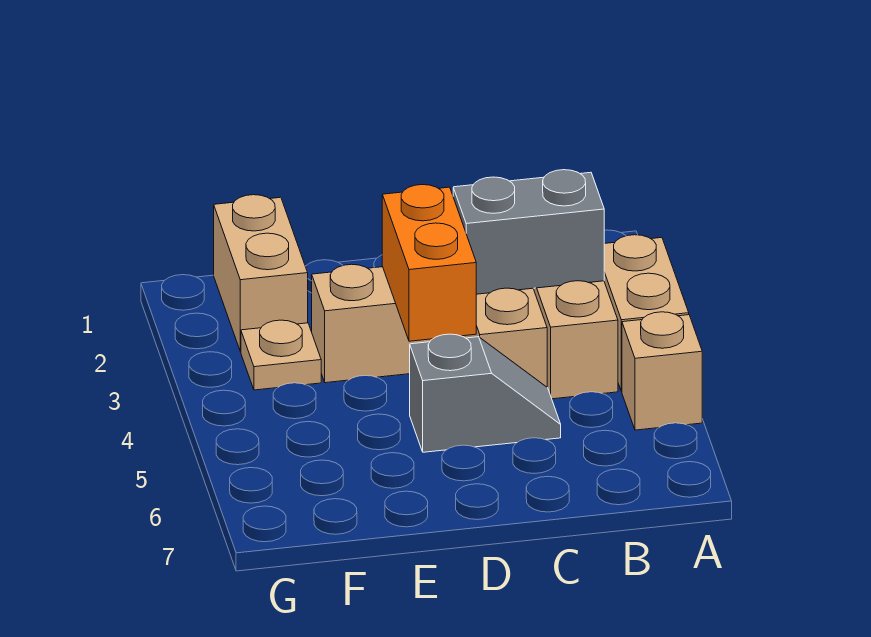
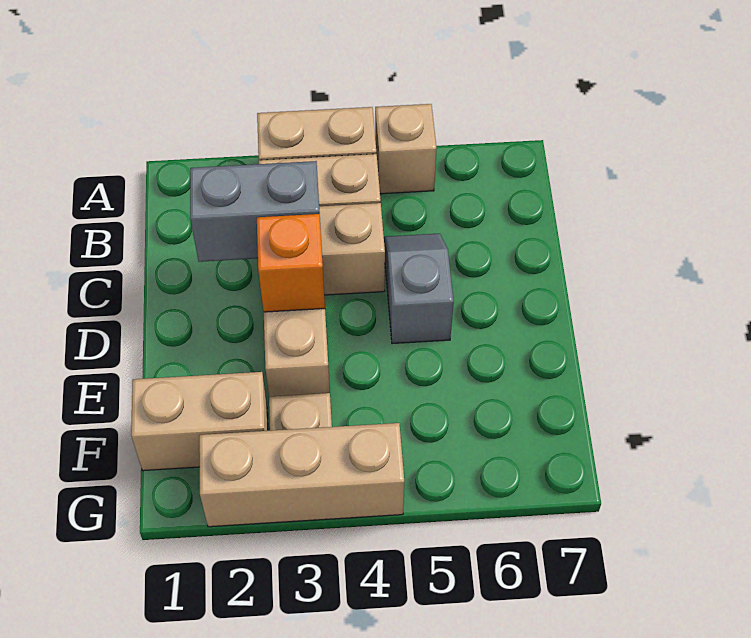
grey brick B3:C3 level 2 -> grey brick C2:C3 level 2
orange brick D3:D4 level 2 -> orange brick D3 level 2
none -> tan brick G2:G4 level 1

